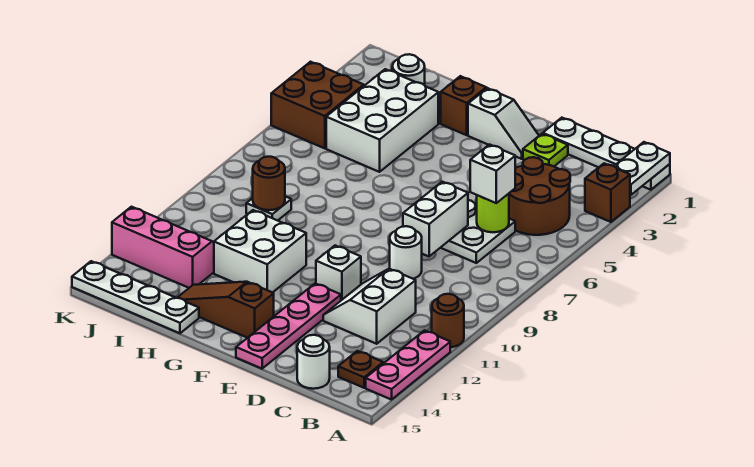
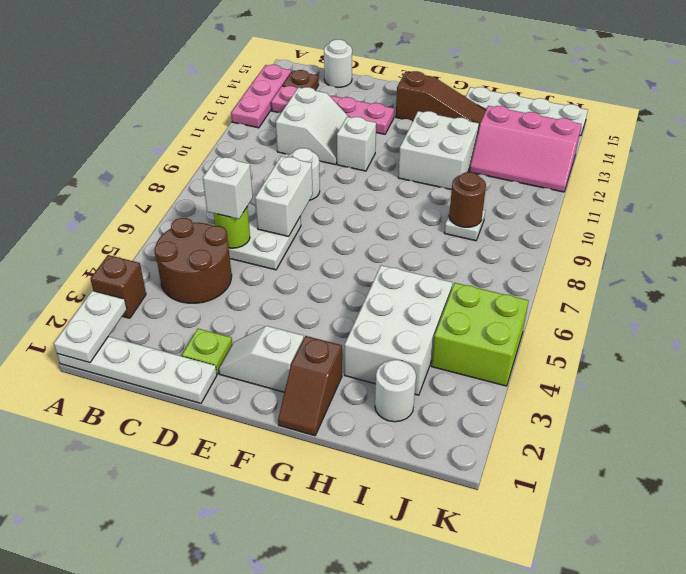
brown round brick A11 level 1 -> none
pink plate E12:E15 level 1 -> pink plate B13:E13 level 1
brown brick J4:K5 level 1 -> lime brick J4:K5 level 1

